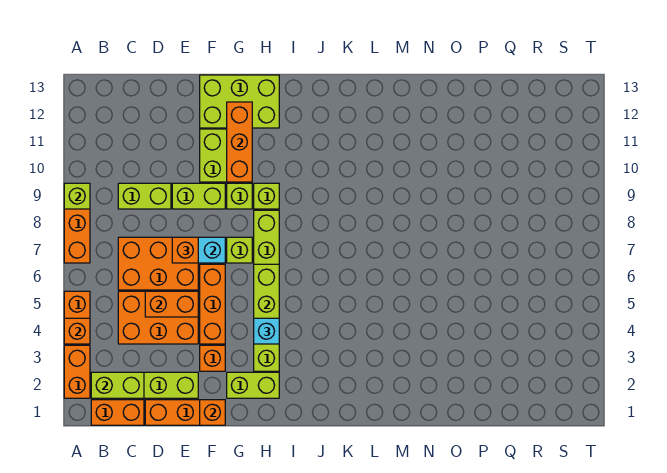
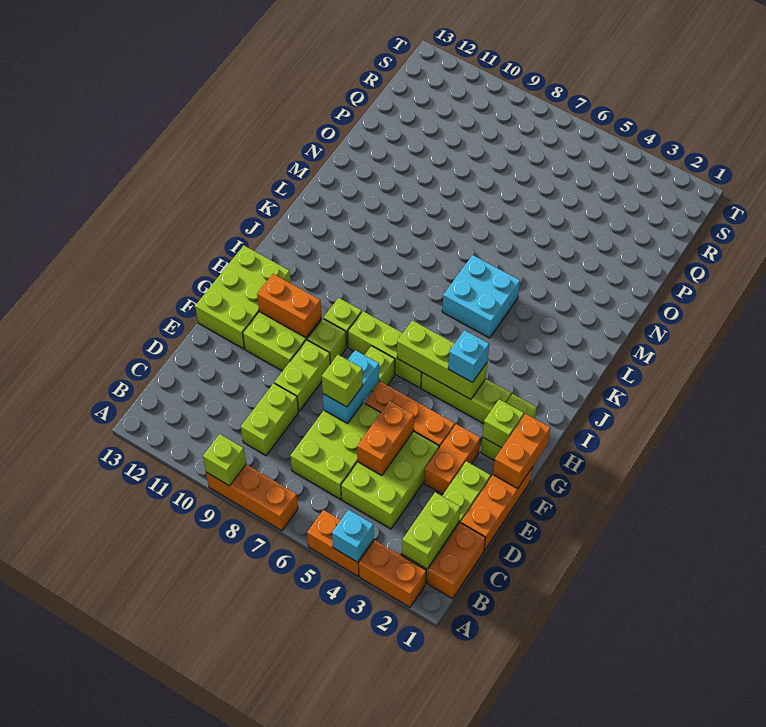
orange brick A4 level 2 -> cyan brick A4 level 2
orange brick C4:E5 level 1 -> lime brick C4:E5 level 1
orange brick C6:E7 level 1 -> lime brick C6:E7 level 1
orange brick E7 level 3 -> lime brick E7 level 3
orange brick F1 level 2 -> orange brick F1:G1 level 2
orange brick F3 level 1 -> orange brick E3:F3 level 1
none -> lime brick G2 level 2
orange brick G10:G12 level 2 -> orange brick G10:G11 level 2
none -> cyan brick K5:L6 level 1

